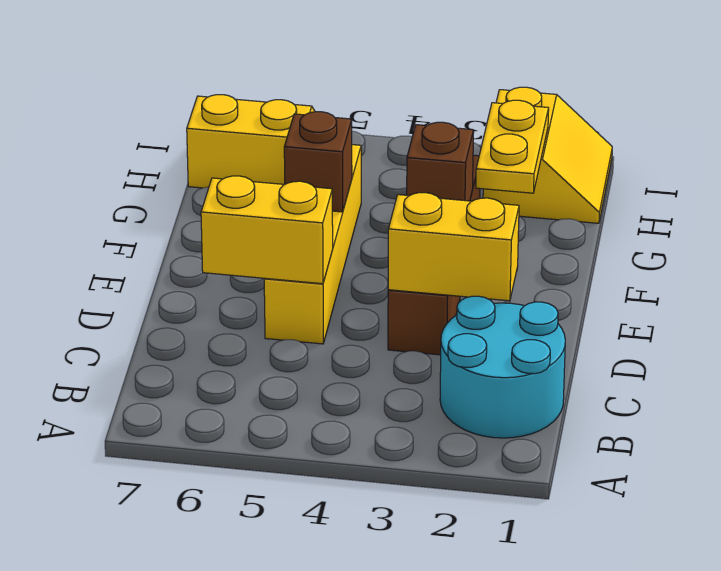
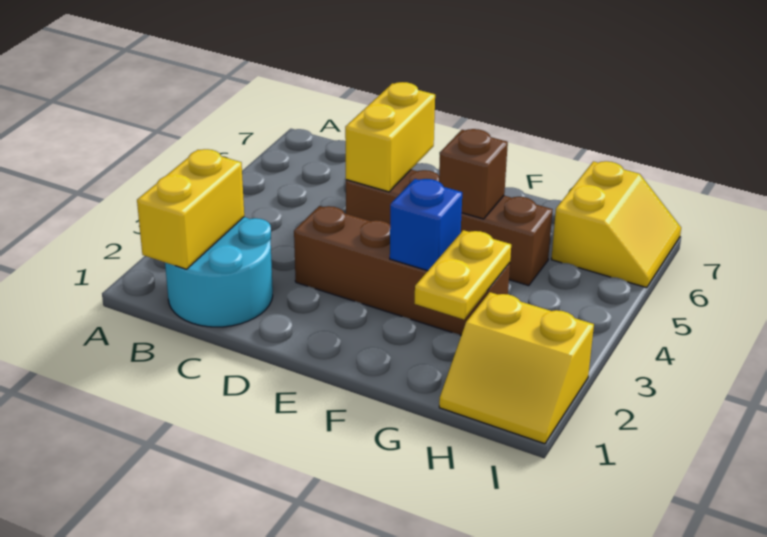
yellow brick D2:D3 level 2 -> yellow brick B1:B2 level 2
yellow brick D5:G5 level 1 -> brown brick D5:G5 level 1
brown brick F3 level 2 -> blue brick F3 level 2
yellow plate G2:H2 level 2 -> yellow plate G2:G3 level 2

